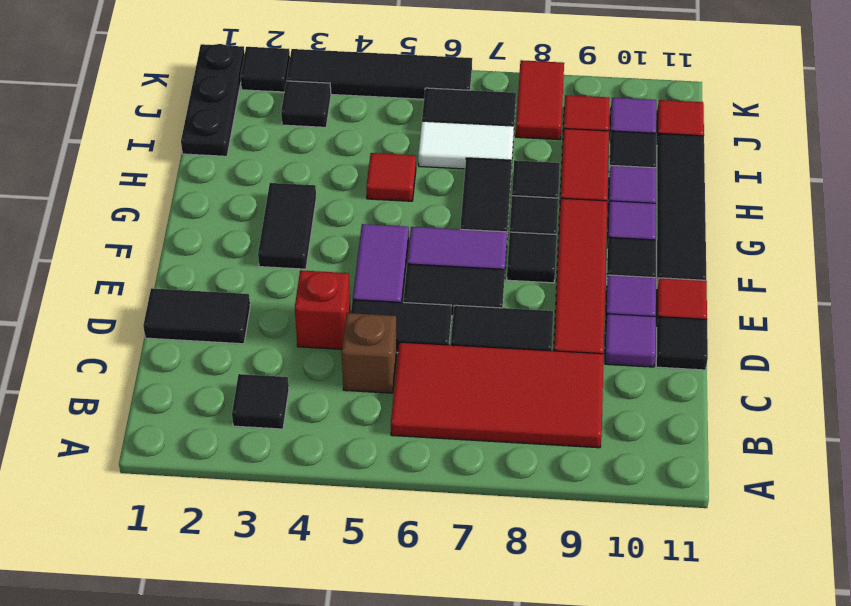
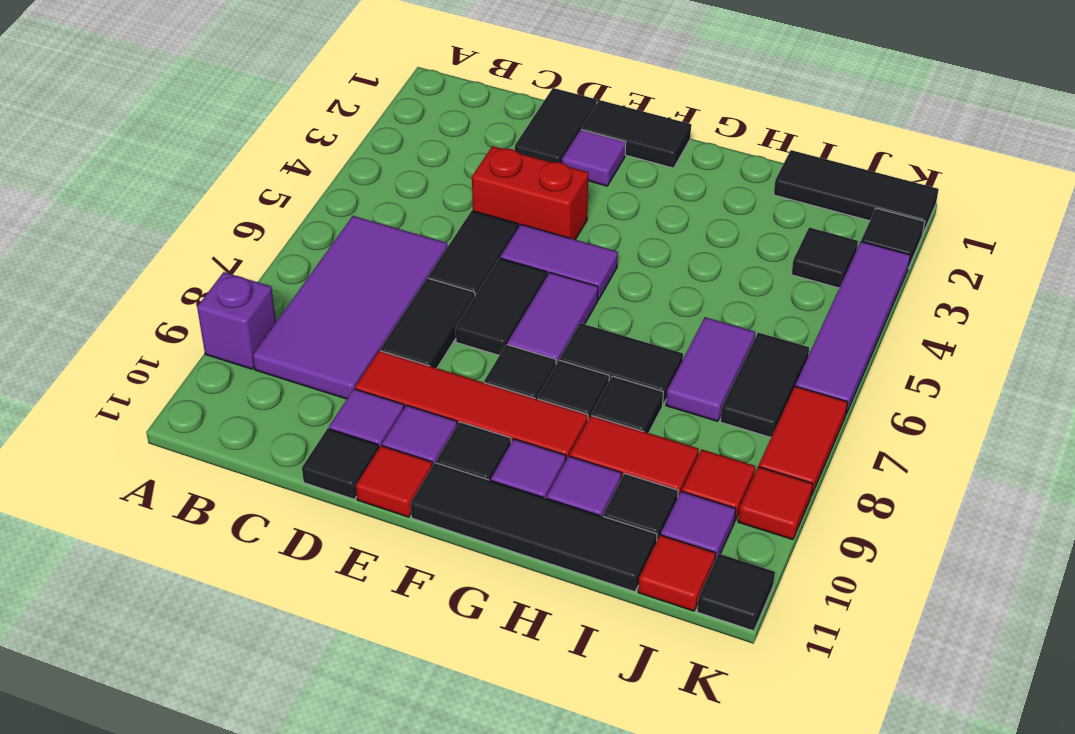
none -> purple brick A9 level 1
black tile B3 level 1 -> black tile K11 level 1
red tile B6:C9 level 1 -> purple tile B6:C9 level 1
brown brick C5 level 1 -> none
red brick D4 level 1 -> red brick D4:E4 level 1
none -> purple tile E2 level 1
black tile F3:G3 level 1 -> black tile E1:F1 level 1
red tile H5 level 1 -> red tile K9 level 1
black plate I1:K1 level 1 -> black tile I1:K1 level 1
white tile I6:I7 level 1 -> purple tile I6:I7 level 1
red tile J8:K8 level 1 -> red tile K7:K8 level 1
black tile K3:K6 level 1 -> purple tile K3:K6 level 1

